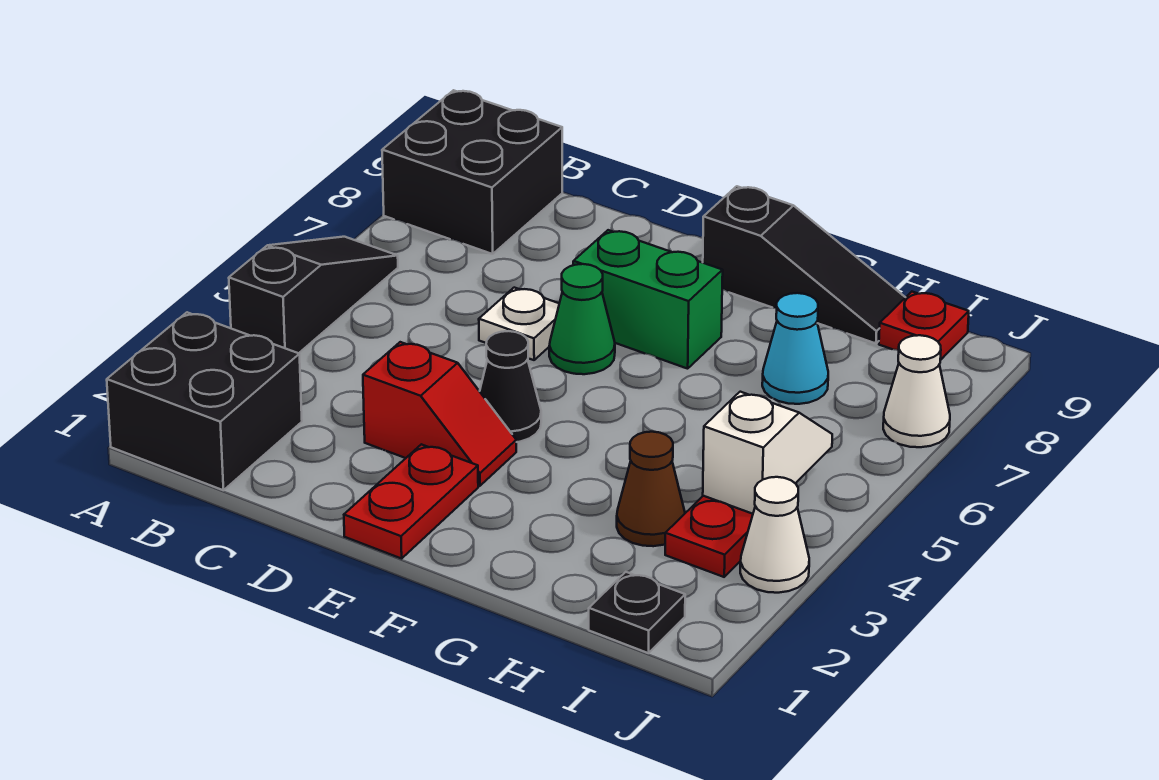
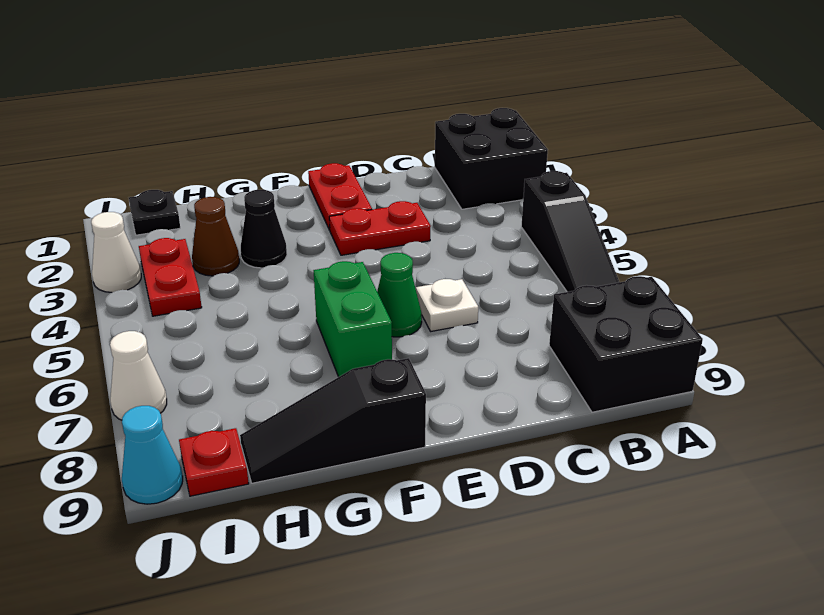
red slope D3:E3 level 1 top D -> red plate D3:E3 level 1
black cone E4 level 1 -> black cone G3 level 1
green brick E7:F7 level 1 -> green brick F6:F7 level 1
cyan cone H7 level 1 -> cyan cone J9 level 1
white slope I4:I5 level 2 top 4 -> none

